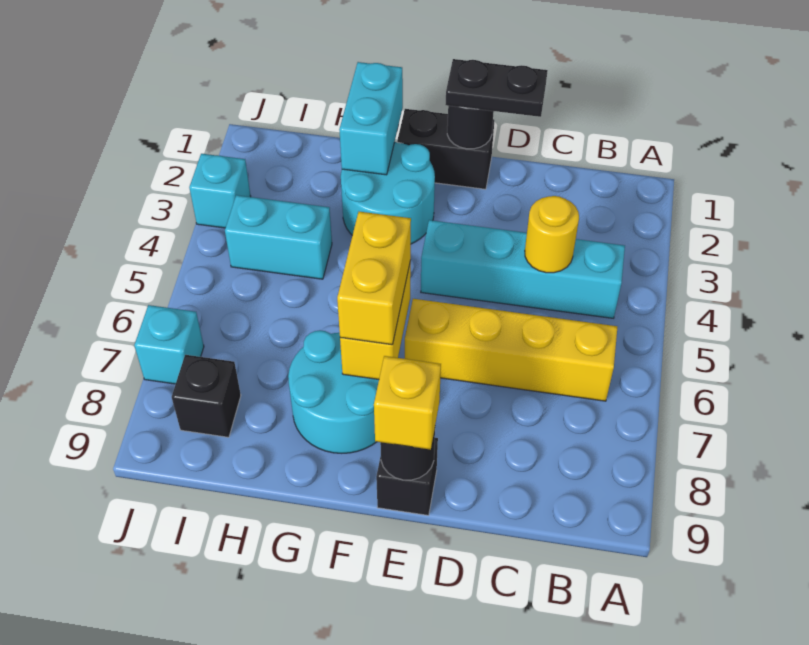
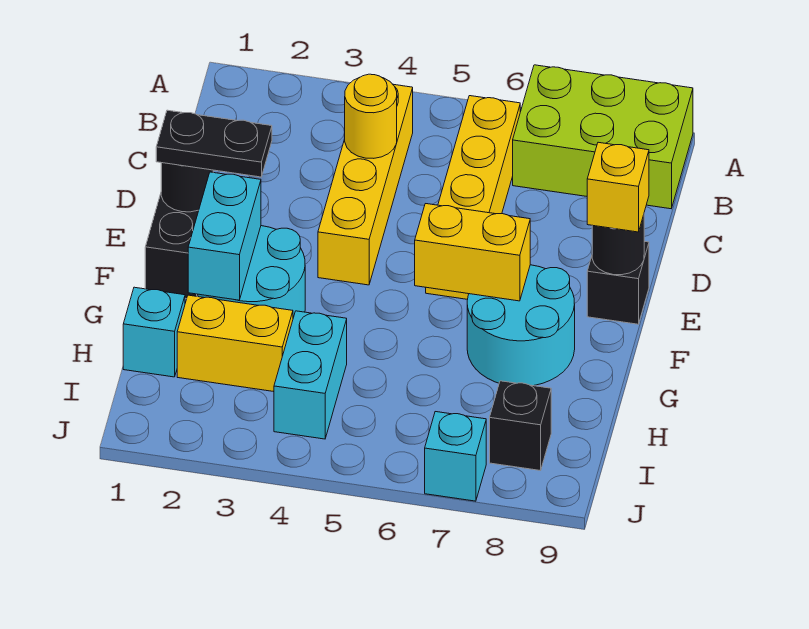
none -> lime brick A7:B9 level 1
cyan brick B4:E4 level 1 -> yellow brick B4:E4 level 1
black plate D1:E1 level 3 -> black plate E1:E2 level 3
yellow brick F6:F7 level 3 -> yellow brick H2:H3 level 1
cyan brick G1:G2 level 2 -> cyan brick F2:G2 level 2
cyan brick J3 level 1 -> cyan brick H1 level 1

